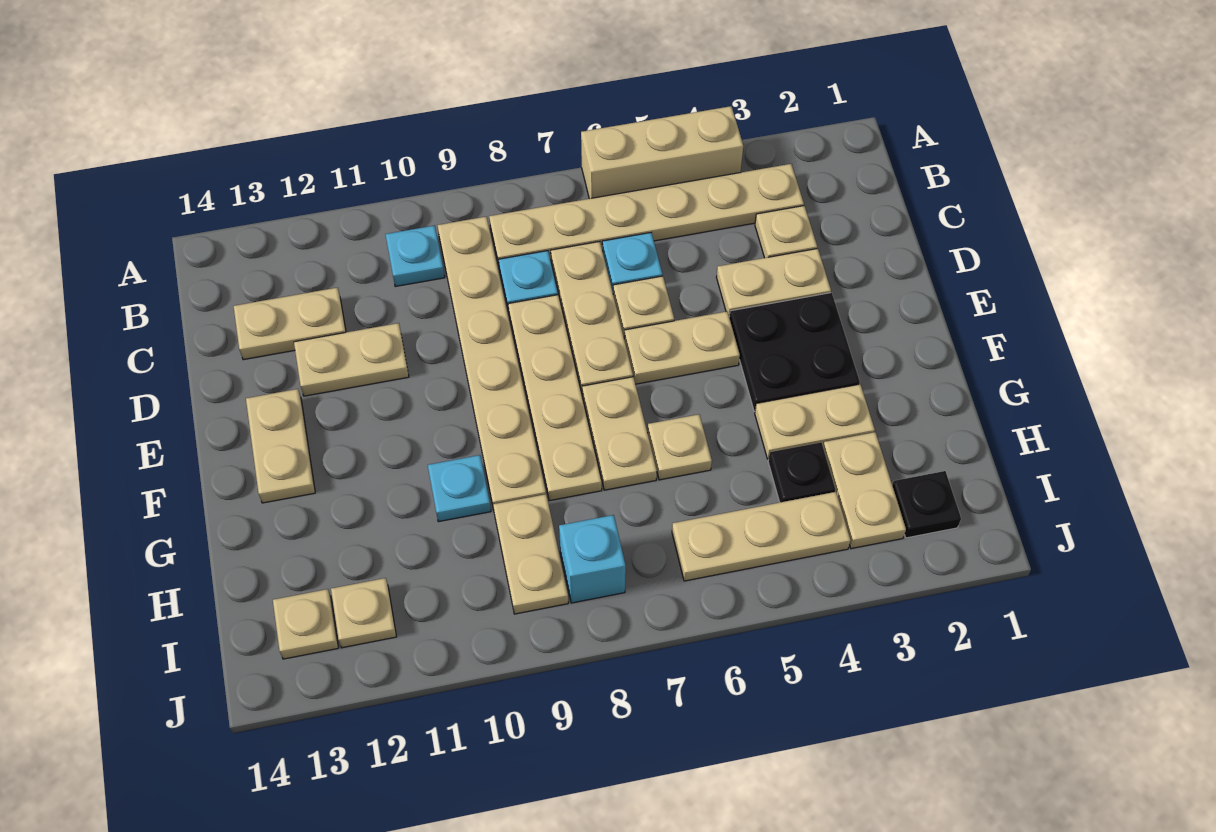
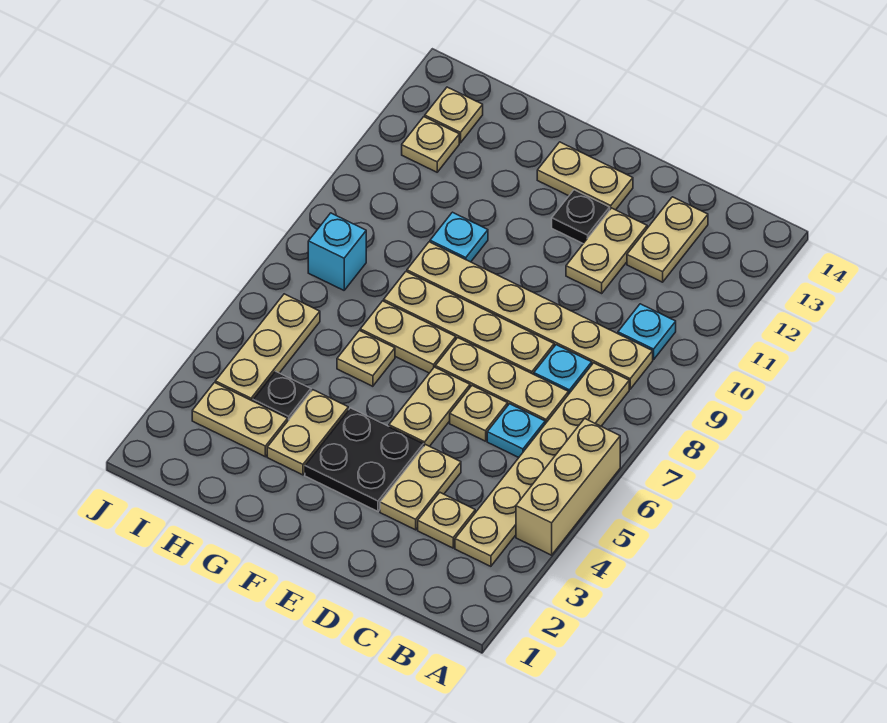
tan plate H9:I9 level 1 -> none
black plate I2 level 1 -> black plate E12 level 1

